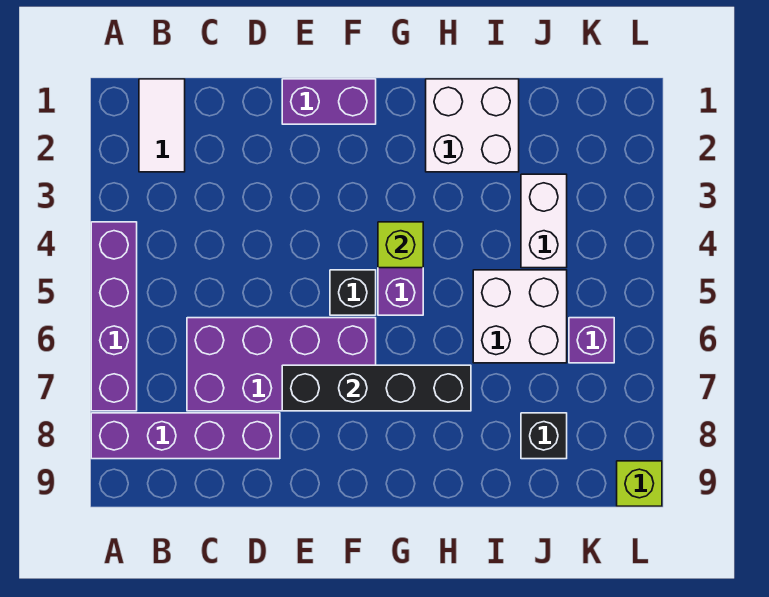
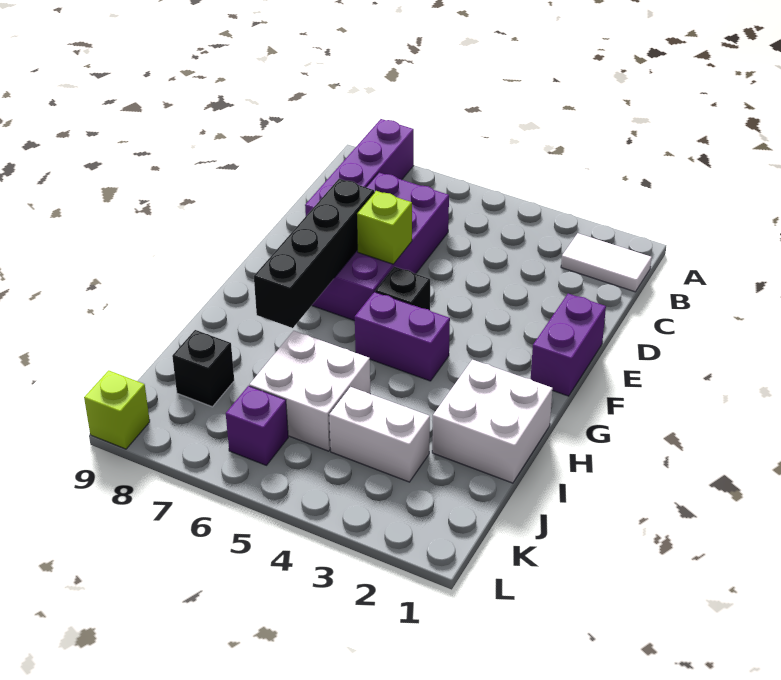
purple brick A4:A7 level 1 -> none
lime brick G4 level 2 -> lime brick E6 level 2

